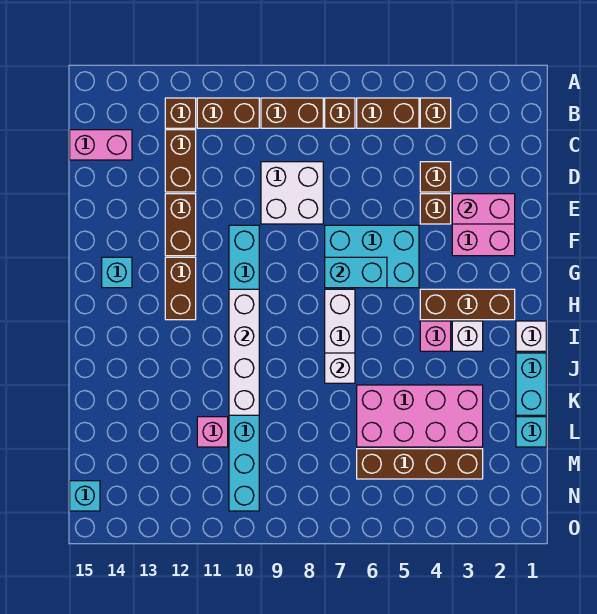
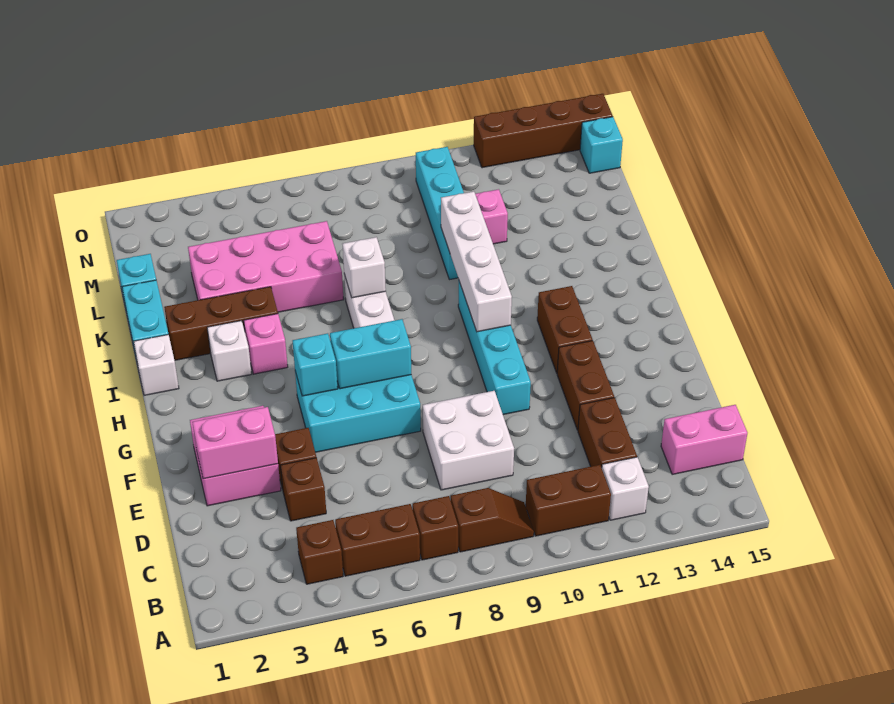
brown brick B8:B9 level 1 -> brown slope B8:B9 level 1 top 8
brown brick B12 level 1 -> white brick B12 level 1
cyan brick G14 level 1 -> cyan brick G5 level 2
brown brick H2:H4 level 1 -> brown brick J2:J4 level 1
brown brick M3:M6 level 1 -> brown brick O12:O15 level 1

